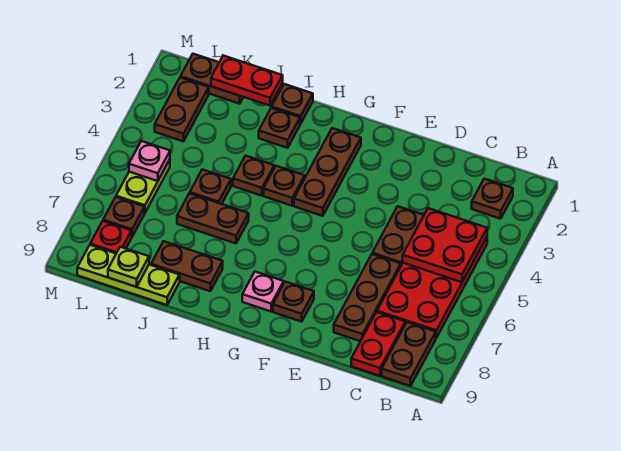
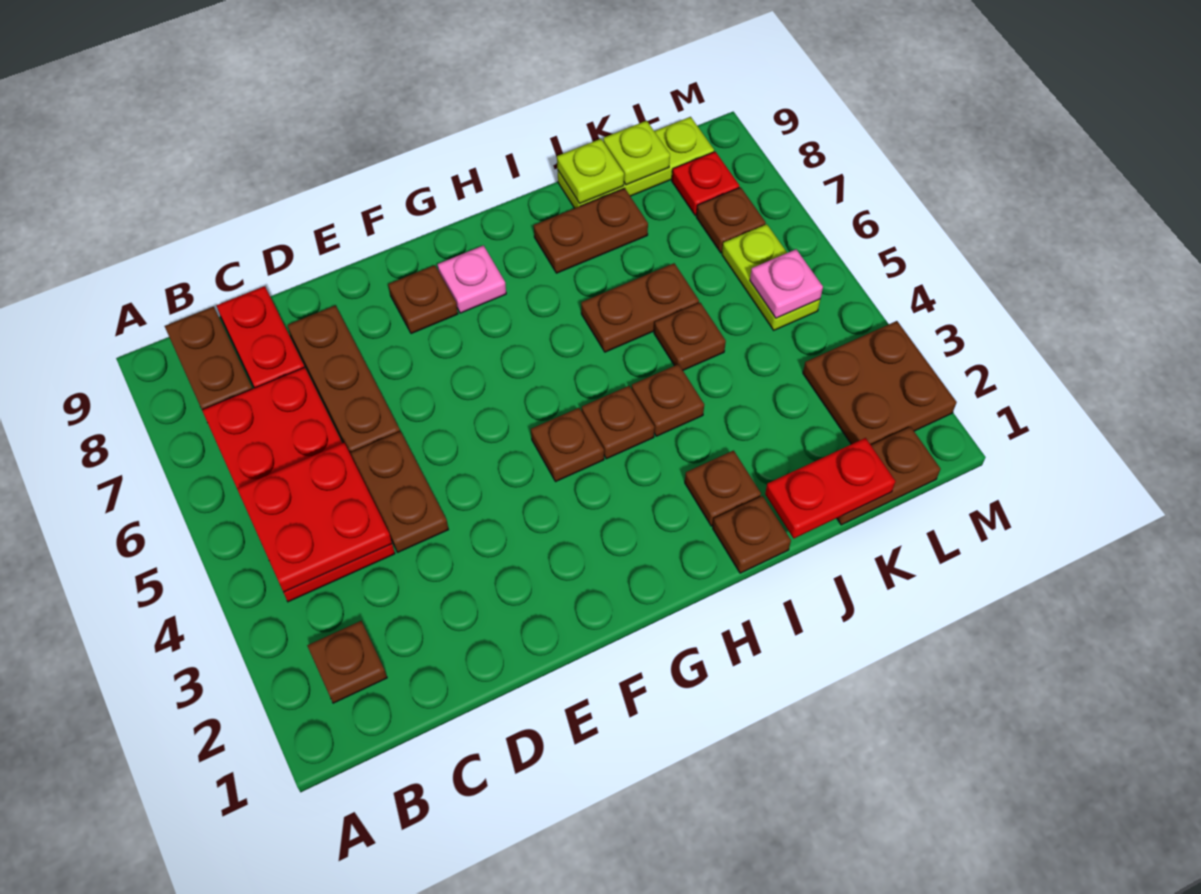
brown plate G2:G4 level 1 -> brown plate G4 level 1
none -> lime plate J9 level 2
brown plate L2:L3 level 1 -> brown plate L2:M3 level 1

